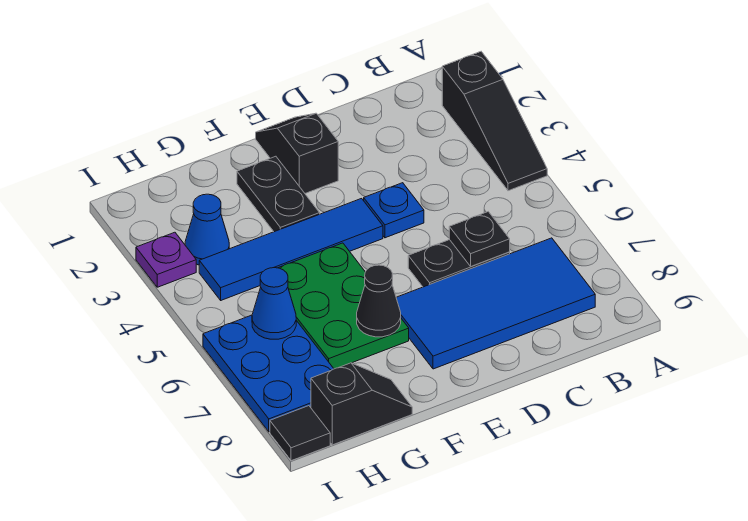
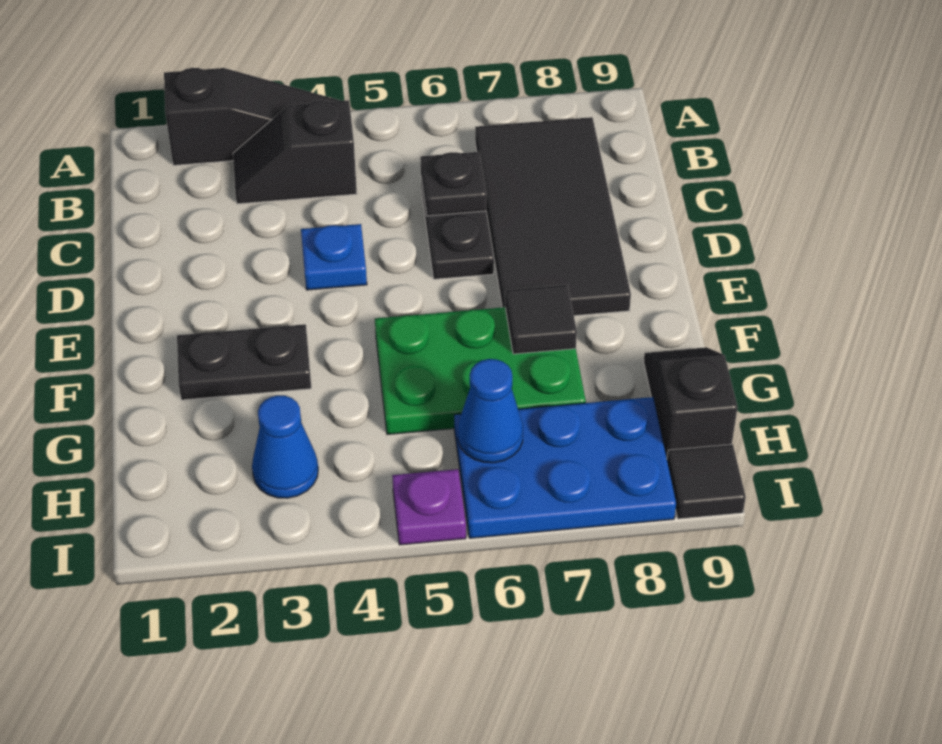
blue tile B7:E8 level 1 -> black tile B7:E8 level 1
black slope E1:E2 level 1 top 2 -> black slope B3:B4 level 1 top 4
blue tile E4:H4 level 1 -> none
black cone F7 level 2 -> black tile F7 level 2
purple plate I3 level 1 -> purple plate I5 level 1

